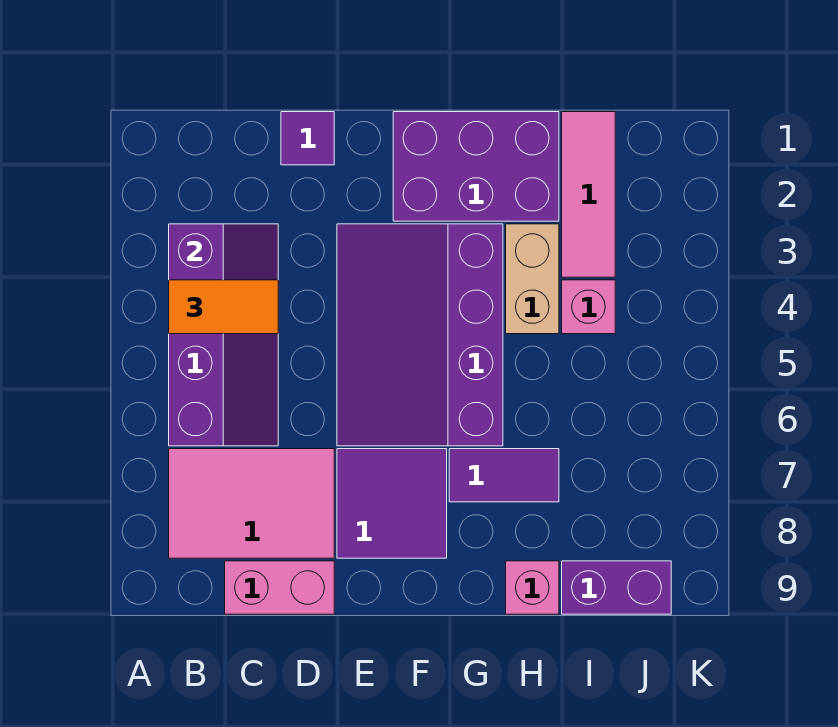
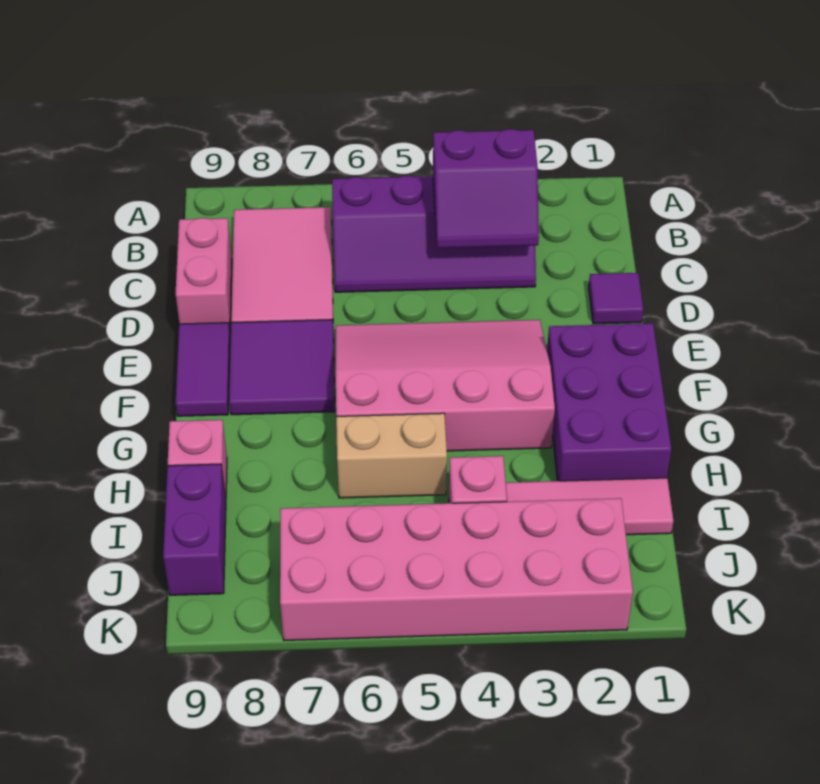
orange tile B4:C4 level 3 -> none
purple slope E3:G6 level 1 top G -> pink slope E3:G6 level 1 top G
purple tile G7:H7 level 1 -> purple tile E9:F9 level 1
tan brick H3:H4 level 1 -> tan brick H5:H6 level 1
none -> pink brick J2:K7 level 1

